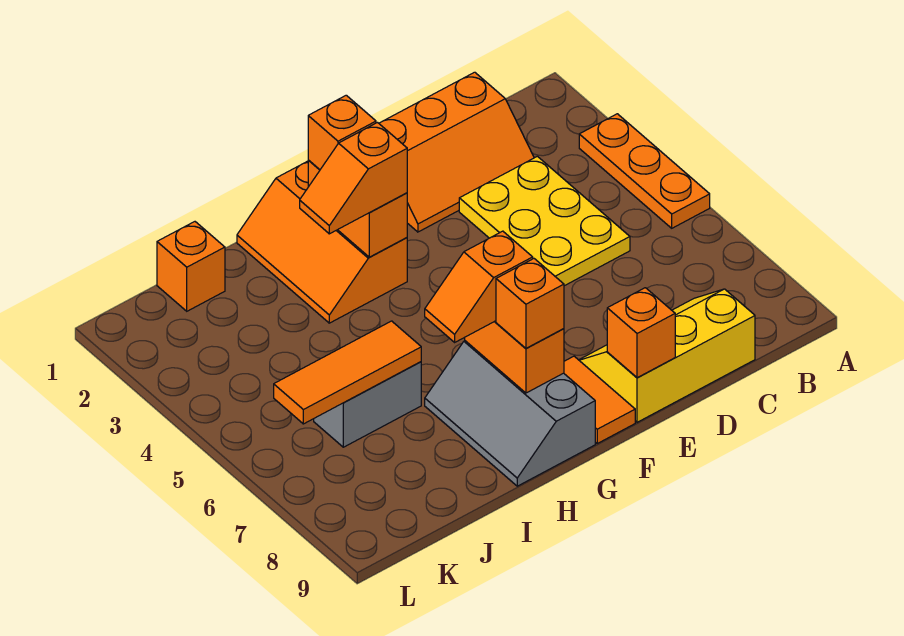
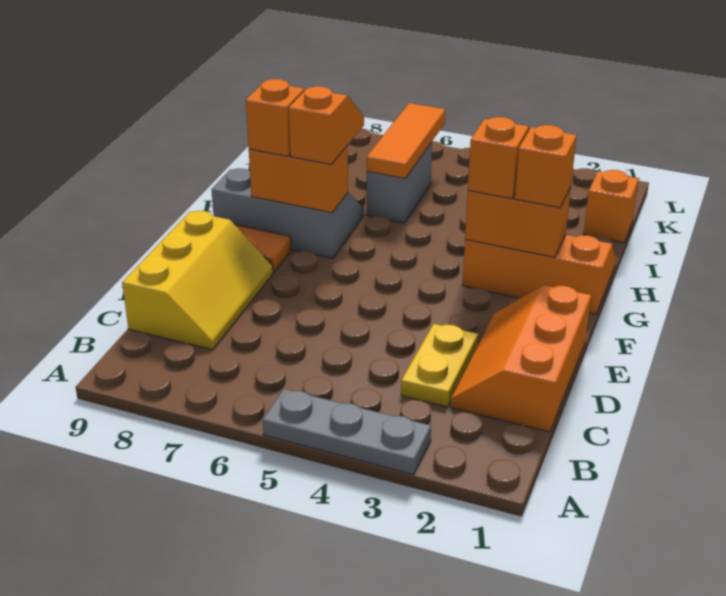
orange plate A3:A5 level 1 -> grey plate A3:A5 level 1
yellow plate C3:D5 level 1 -> yellow plate C3:D3 level 1
orange brick E9 level 2 -> none

